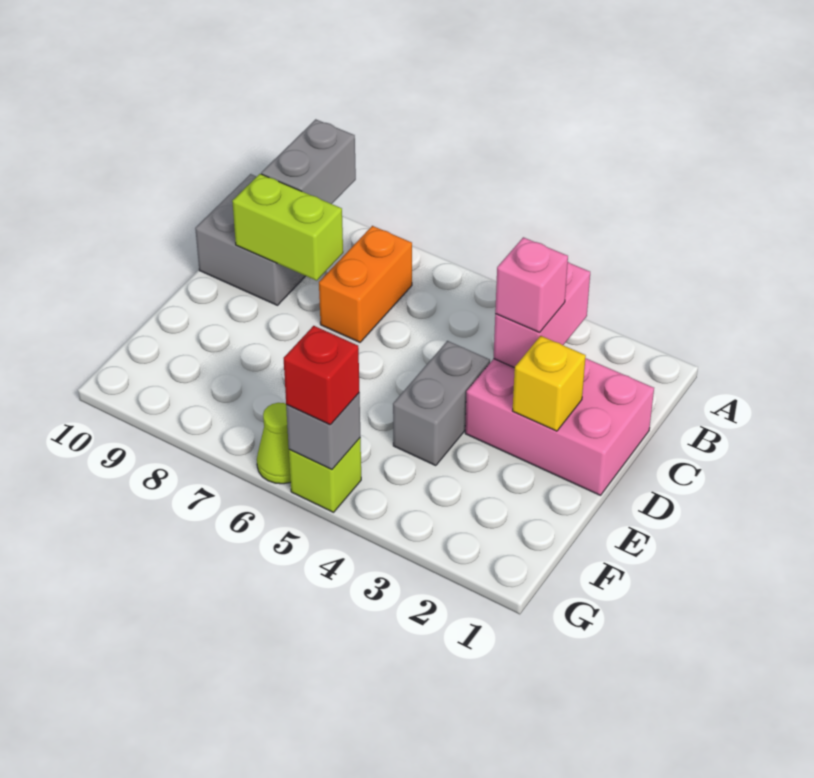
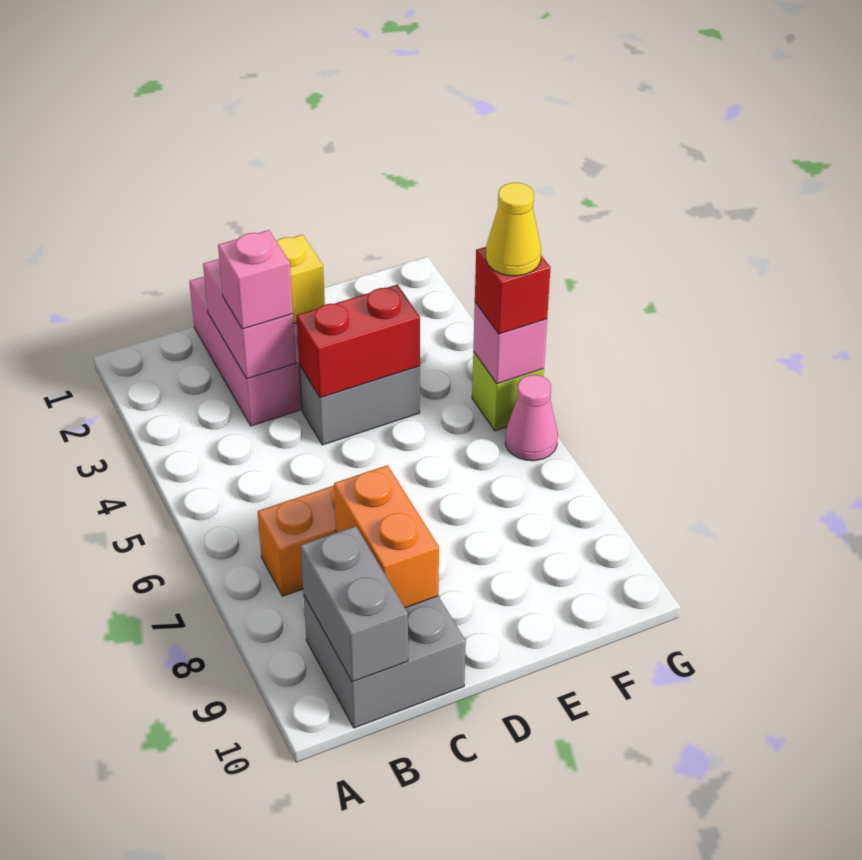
grey brick A9:B9 level 2 -> grey brick B9:B10 level 2
pink brick B3:C3 level 2 -> pink brick C2:C3 level 2
lime brick C8:C9 level 2 -> orange brick C8:C9 level 2
none -> red brick D4:E4 level 2
grey brick G5 level 2 -> pink brick G5 level 2
none -> yellow cone G5 level 4
lime cone G6 level 1 -> pink cone G6 level 1

